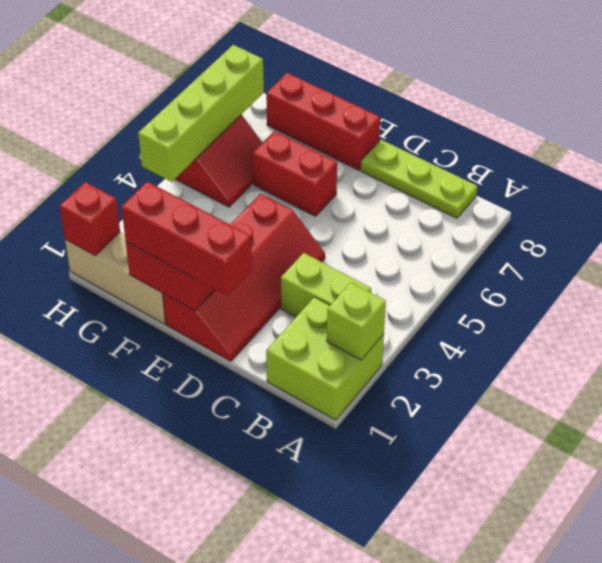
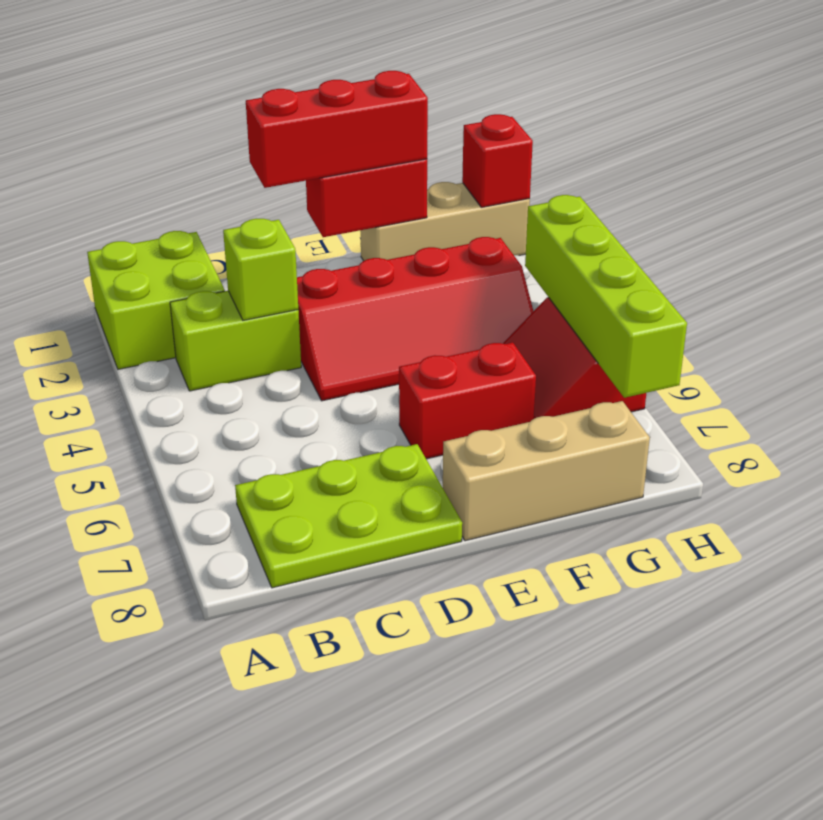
lime brick A2 level 2 -> lime brick C3 level 2
lime plate B8:D8 level 1 -> lime plate B7:D8 level 1
red slope D1:E4 level 1 top E -> red slope D3:G4 level 1 top 3
red brick E8:G8 level 1 -> tan brick E8:G8 level 1

